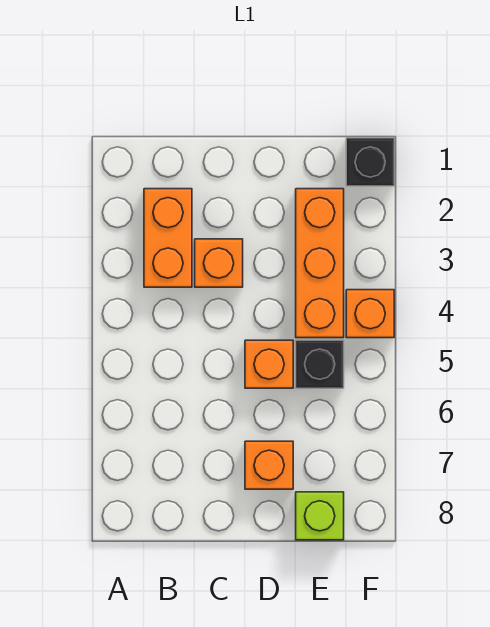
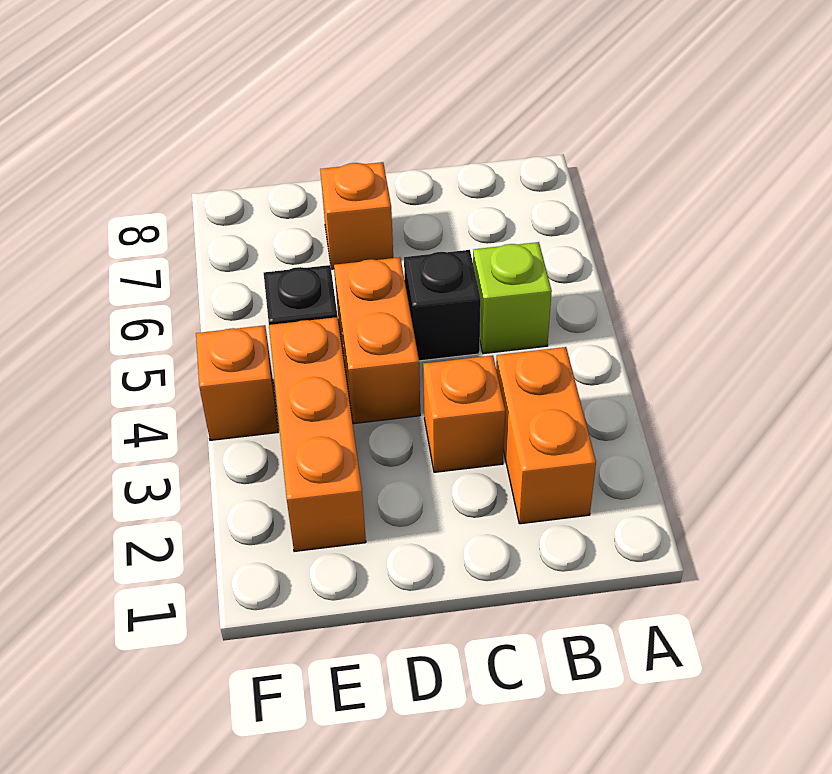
orange brick D5 level 1 -> orange brick D4:D5 level 1
lime brick E8 level 1 -> lime brick B5 level 1
black brick F1 level 1 -> black brick C5 level 1

